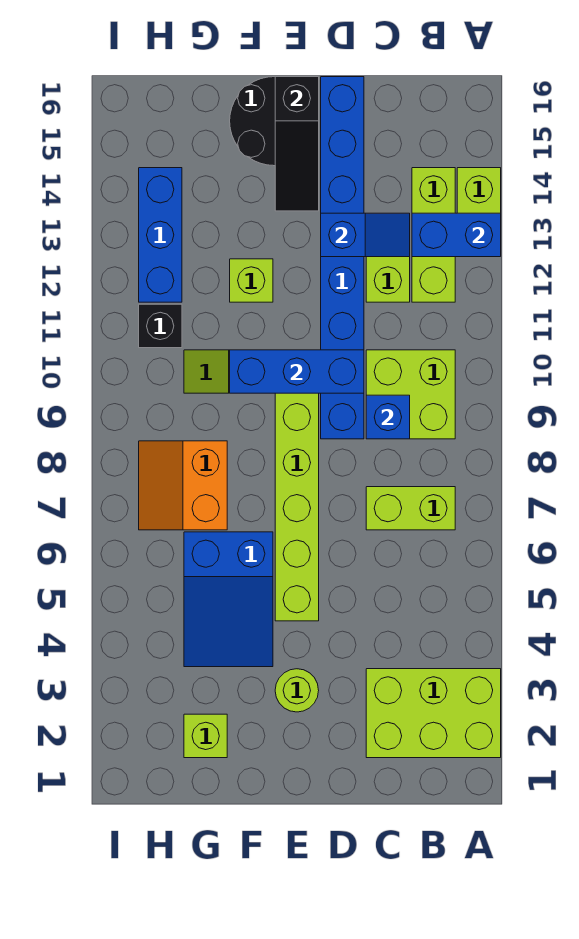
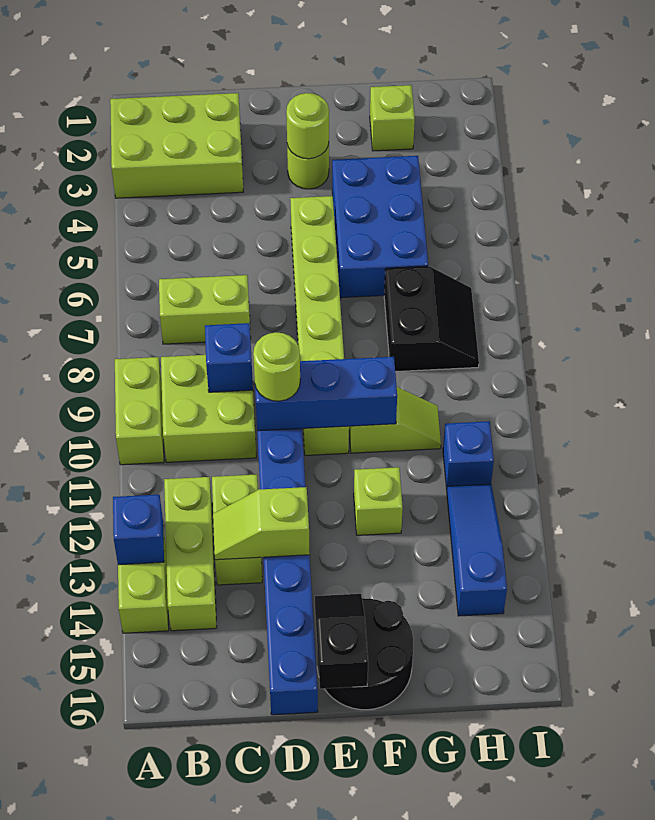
none -> lime brick A9:A10 level 1
blue brick A13:B13 level 2 -> blue brick A13 level 2
blue slope C13:D13 level 2 top D -> lime slope C13:D13 level 2 top D
none -> lime round brick D10 level 3
none -> lime round brick E3 level 2
black slope E14:E16 level 2 top 16 -> black slope E15:E16 level 2 top 16
blue slope F4:G6 level 1 top 6 -> blue brick F4:G6 level 1
orange slope G7:H8 level 1 top G -> black slope G7:H8 level 1 top G
black brick H11 level 1 -> blue brick H11 level 1
blue brick H12:H14 level 1 -> blue slope H12:H14 level 1 top 14

